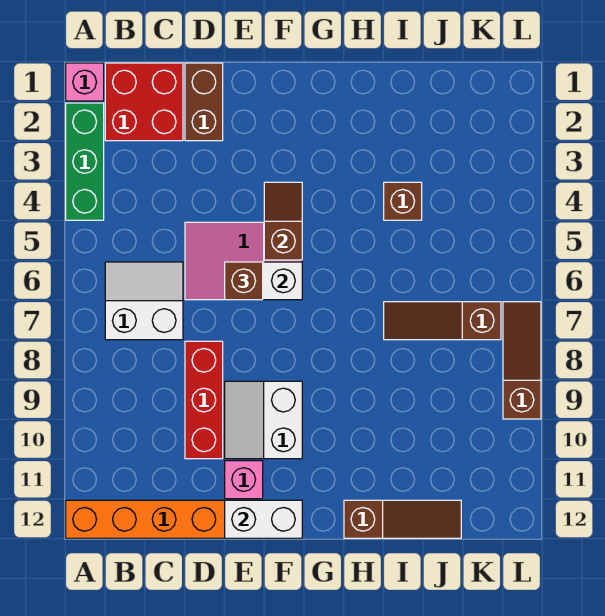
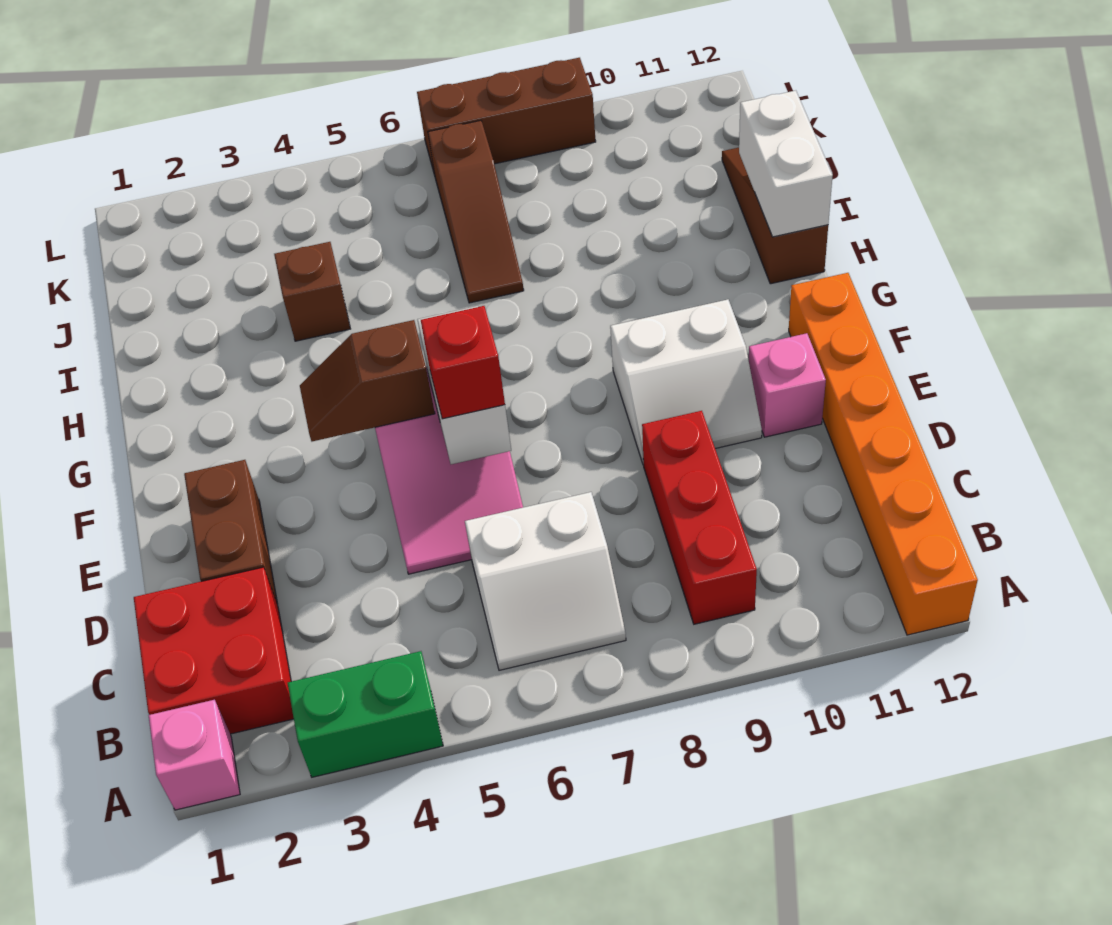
green brick A2:A4 level 1 -> green brick A3:A4 level 1
white slope B6:C7 level 1 top 7 -> white slope B6:C7 level 1 top C
brown brick D1:D2 level 1 -> brown brick D2:E2 level 1
red brick D8:D10 level 1 -> red brick B9:D9 level 1
brown brick E6 level 3 -> red brick E6 level 3
white brick E12:F12 level 2 -> white brick H12:I12 level 2
brown slope L7:L9 level 1 top 9 -> brown brick L7:L9 level 1

